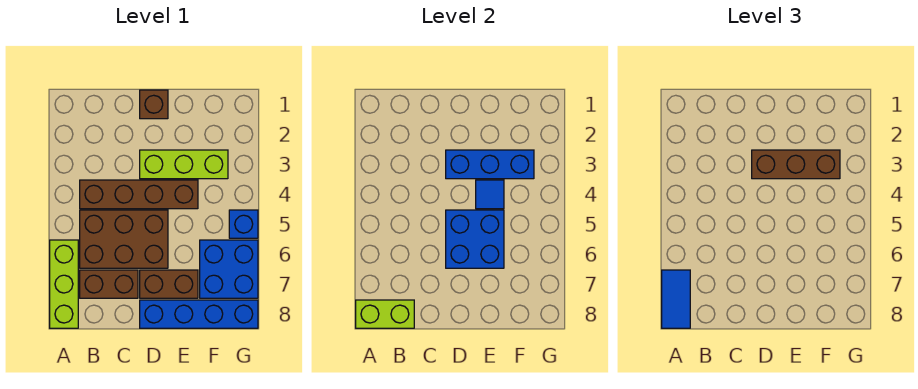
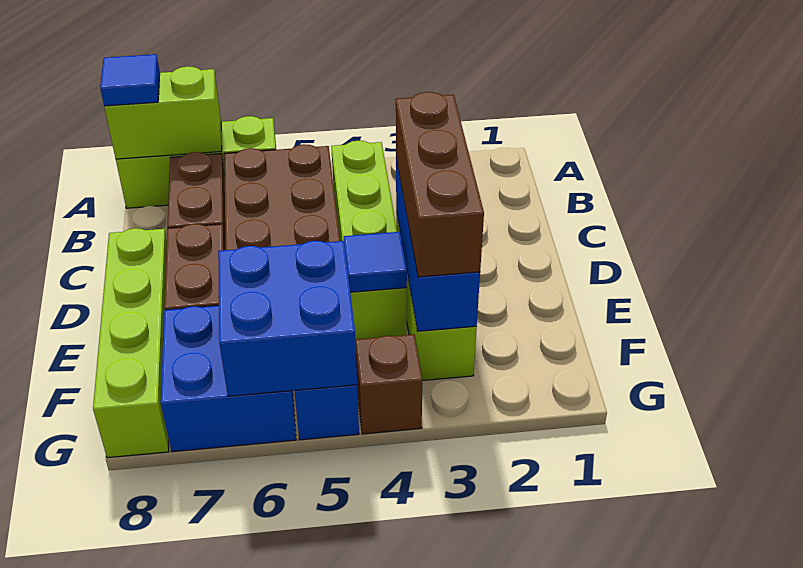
blue tile A7:A8 level 3 -> blue tile A8 level 3
lime brick A8:B8 level 2 -> lime brick A7:A8 level 2
brown brick B4:E4 level 1 -> lime brick B4:E4 level 1
brown brick D1 level 1 -> brown brick G4 level 1
blue brick D5:E6 level 2 -> blue brick F5:G6 level 2
blue brick D8:G8 level 1 -> lime brick D8:G8 level 1

